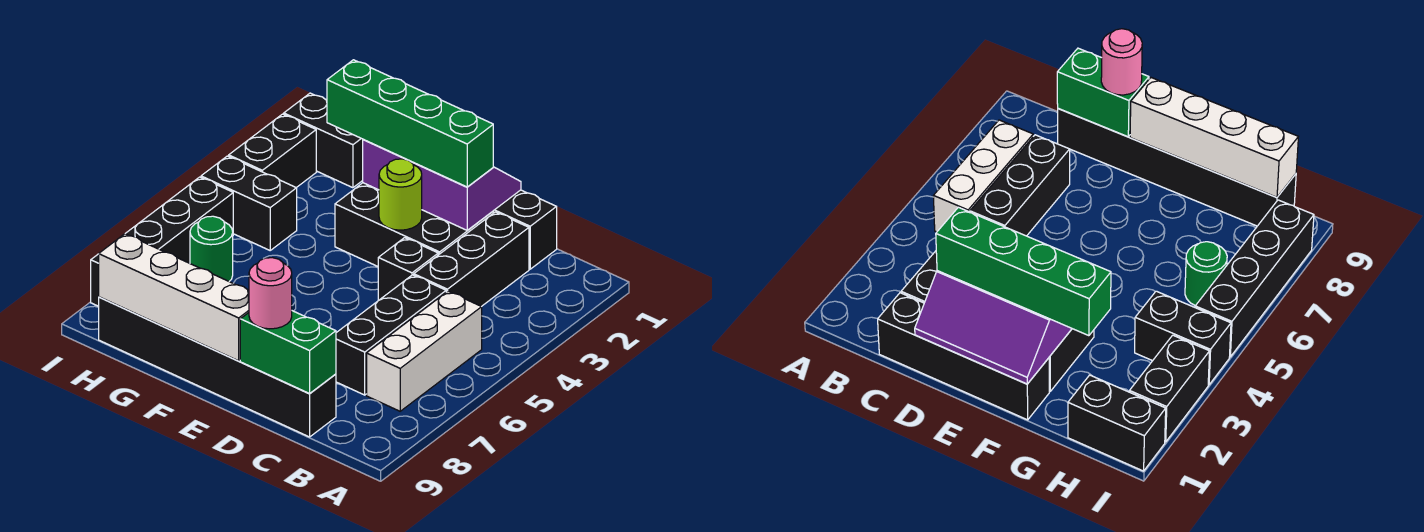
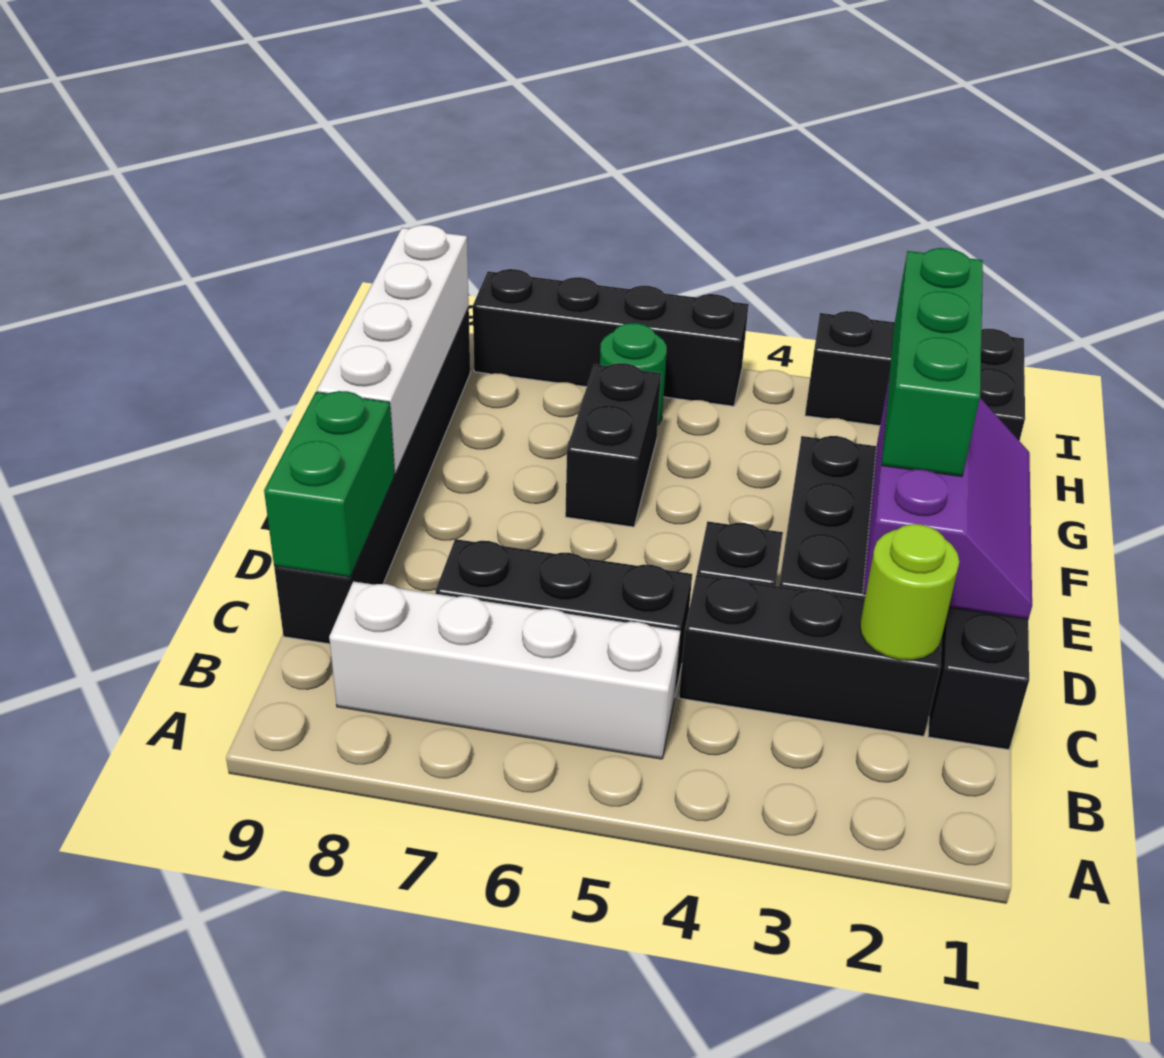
white brick B5:B7 level 1 -> white brick B5:B8 level 1
green brick D2:G2 level 3 -> green brick E2:G2 level 3
pink round brick D9 level 3 -> none
lime round brick E3 level 2 -> lime round brick C2 level 2
black brick H4:I4 level 1 -> black brick F6:G6 level 1

